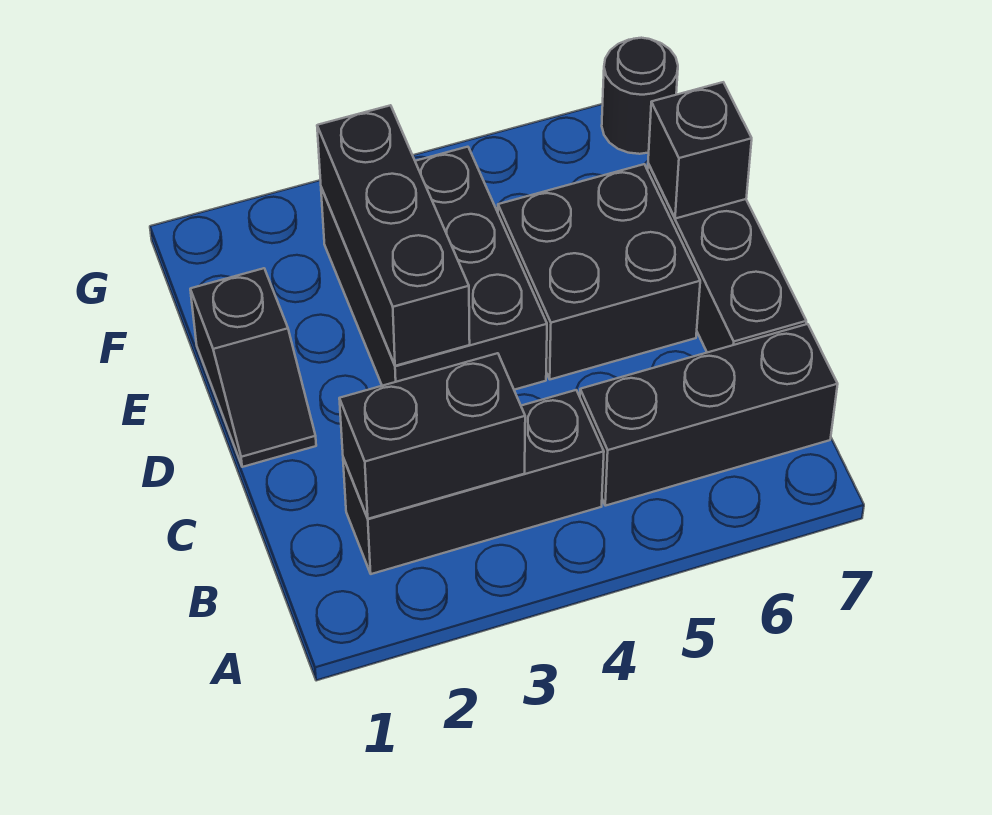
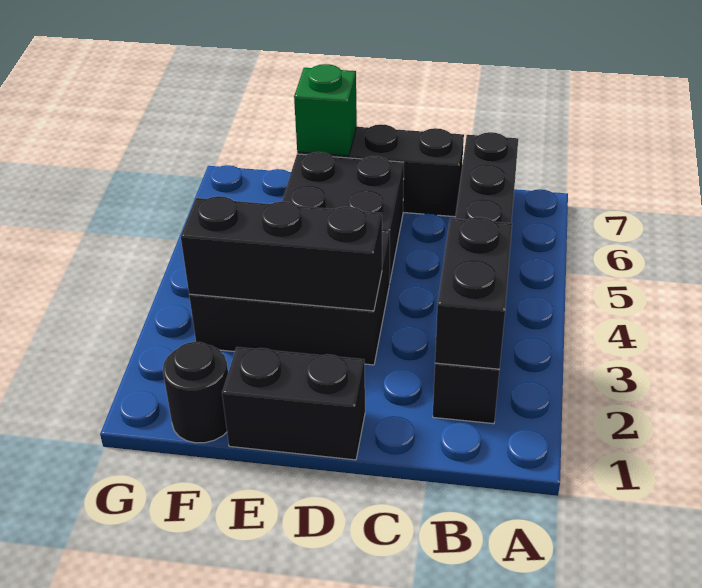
black slope D1:E1 level 1 top E -> black brick D1:E1 level 1
black brick E7 level 2 -> green brick E7 level 2
black round brick G7 level 1 -> black round brick F1 level 1

